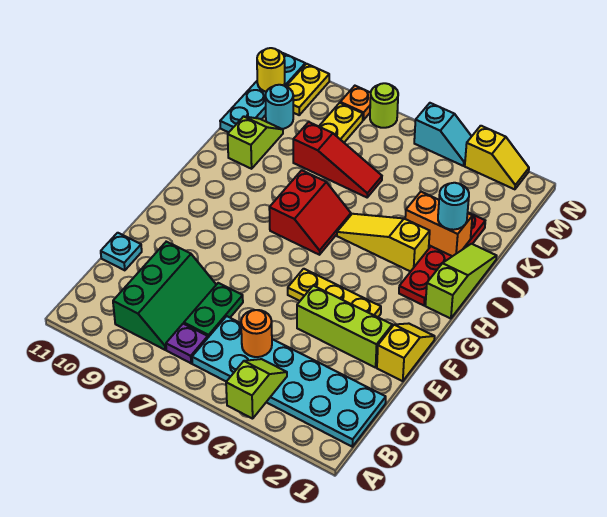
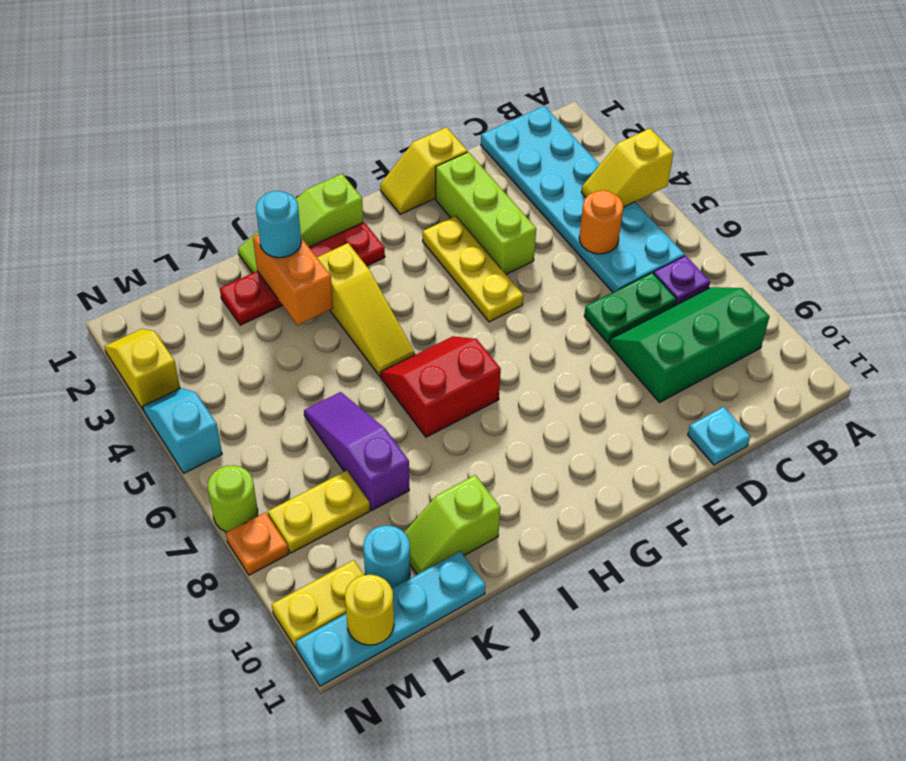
lime slope A4:B4 level 2 top A -> yellow slope A4:B4 level 2 top A
red slope K6:K8 level 1 top 8 -> purple slope K6:K8 level 1 top 8

